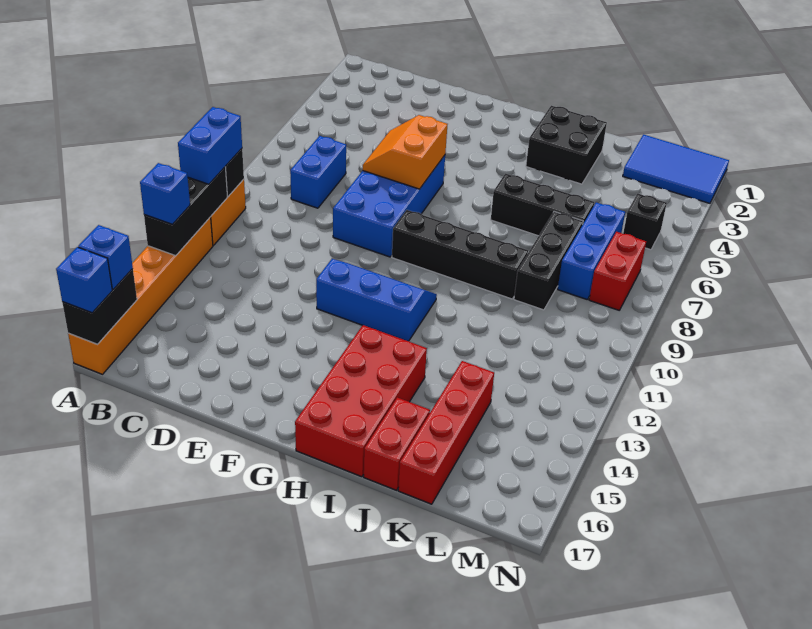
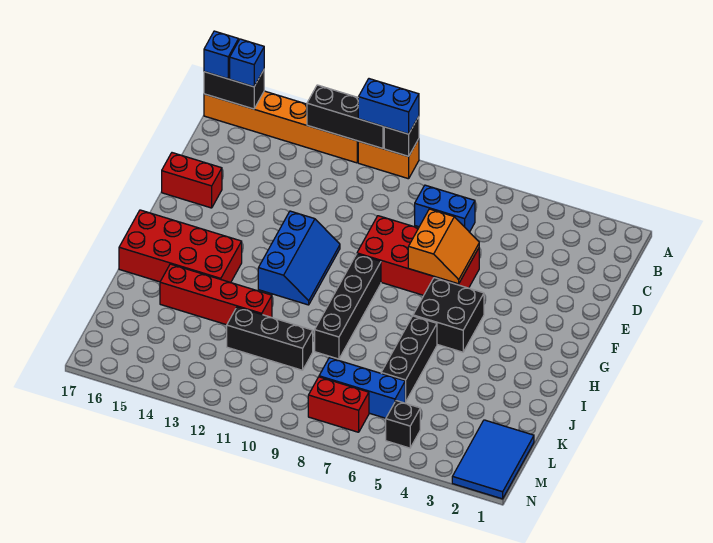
blue brick A13 level 3 -> none
blue brick E6:F9 level 1 -> red brick E6:F9 level 1
orange slope E6:F7 level 2 top F -> orange slope E6:F7 level 2 top 7
black brick I2:J3 level 1 -> black brick G5:H6 level 1
red brick J16:J17 level 1 -> red brick E16:E17 level 1
black brick K7:K9 level 1 -> black brick K10:K12 level 1
red brick K14:K17 level 1 -> red brick J12:J15 level 1

